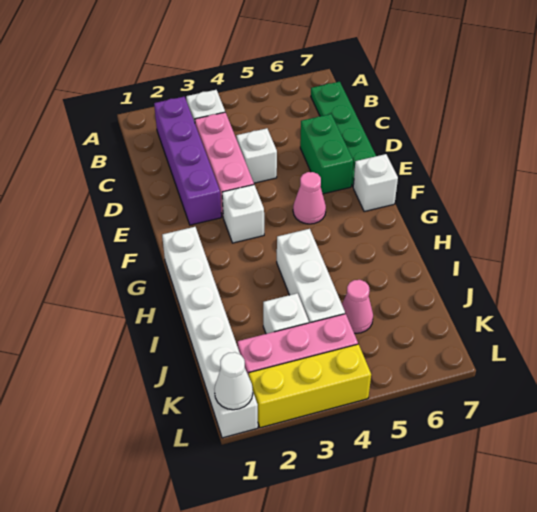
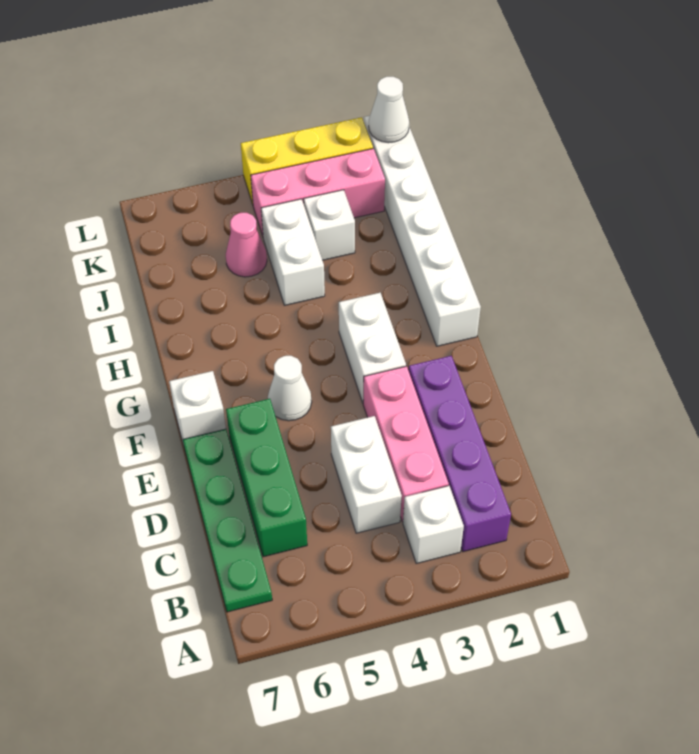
white brick D4 level 1 -> white brick C4:D4 level 1
green brick D6:E6 level 1 -> green brick C6:E6 level 1
white brick F3 level 1 -> white brick F3:G3 level 1
pink cone F5 level 1 -> white cone F5 level 1
white brick H4:J4 level 1 -> white brick I4:J4 level 1

